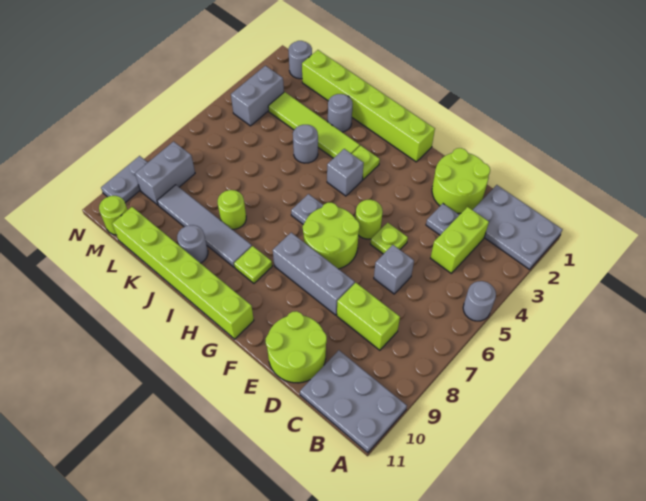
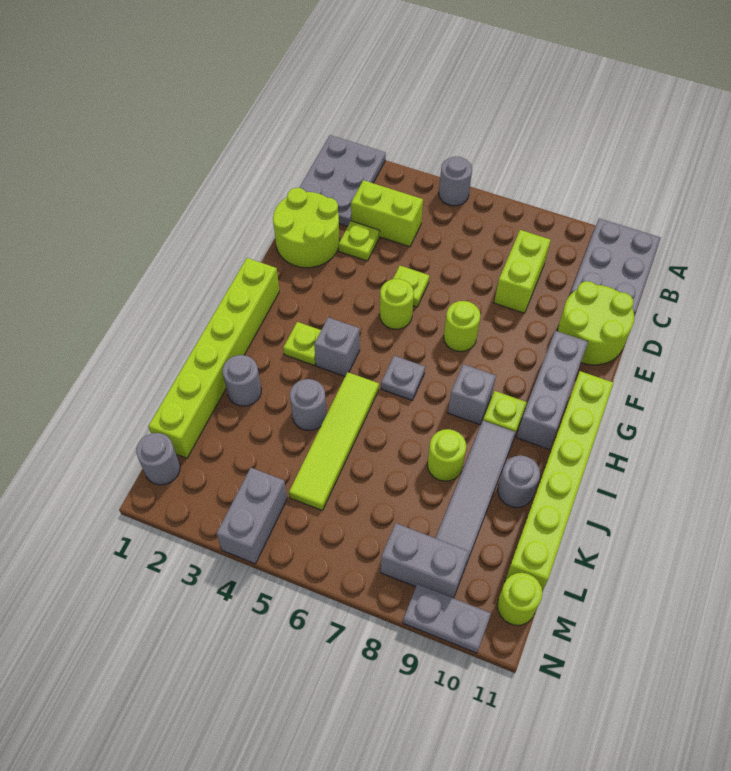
grey plate D3 level 1 -> lime plate D3 level 1
grey brick D6 level 1 -> grey brick H8 level 1
grey brick E8:G8 level 1 -> grey brick F10:H10 level 1
lime round brick F6:G7 level 1 -> lime round brick F7 level 1
lime tile I3:L3 level 1 -> lime tile I5:L5 level 1
grey brick M3:M4 level 1 -> grey brick M4:N4 level 1

